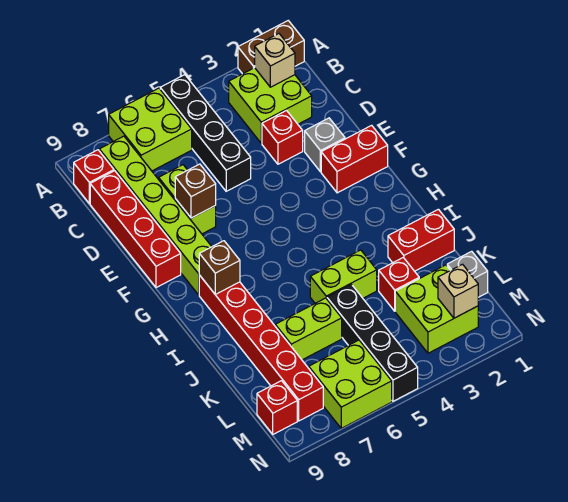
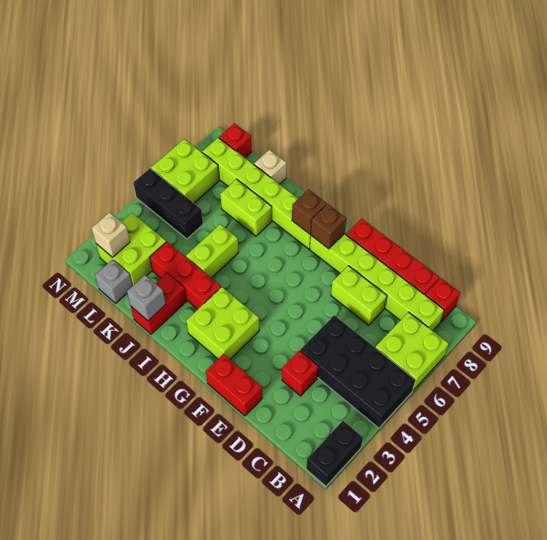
brown brick A1:A2 level 1 -> black brick A1:A2 level 1
black brick A5:D5 level 1 -> black brick A4:D5 level 1
lime brick B2:C3 level 1 -> lime brick G2:H3 level 1
tan brick B2 level 2 -> tan brick K9 level 1
grey brick E2 level 1 -> grey brick J1 level 2
brown brick E7 level 2 -> brown brick G8 level 2
red brick F1:F2 level 1 -> red brick E1:F1 level 1
red brick H8:M8 level 1 -> lime brick H8:M8 level 1
red brick K3 level 1 -> red brick I3:K3 level 1
black brick K5:N5 level 1 -> black brick L5:N5 level 1
lime brick K6:K7 level 1 -> lime brick J7:K7 level 1

